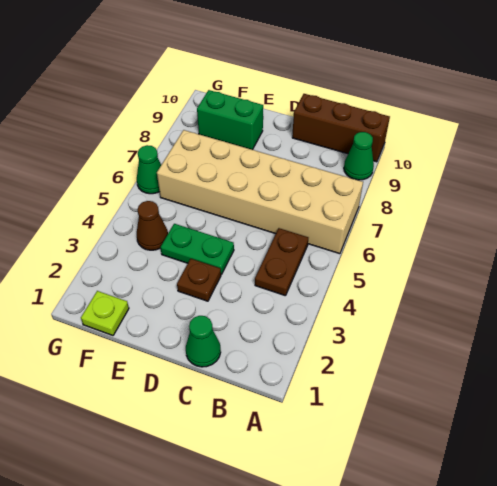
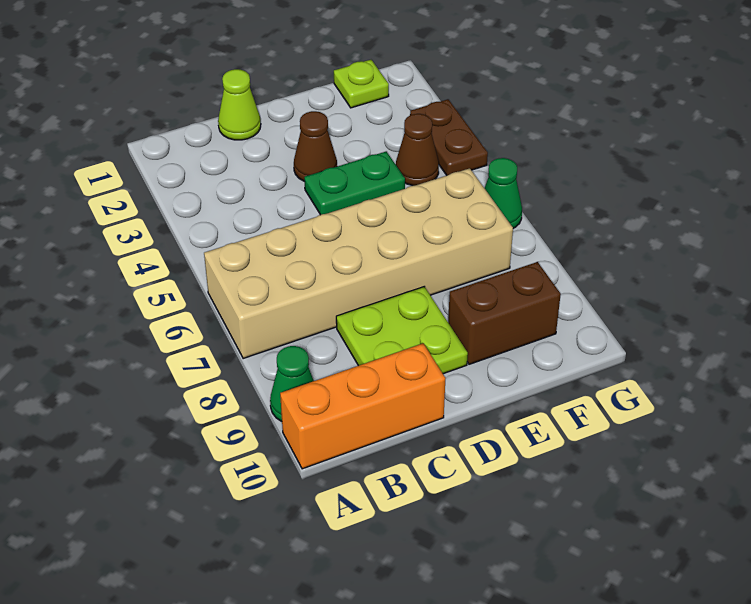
brown brick A10:C10 level 1 -> orange brick A10:C10 level 1
brown plate B4:B5 level 1 -> brown plate G3:G4 level 1
green cone C1 level 1 -> lime cone C1 level 1
none -> lime plate C8:D9 level 1
brown plate D3 level 1 -> brown cone D3 level 1
green brick E9:F9 level 1 -> brown brick E9:F9 level 1

